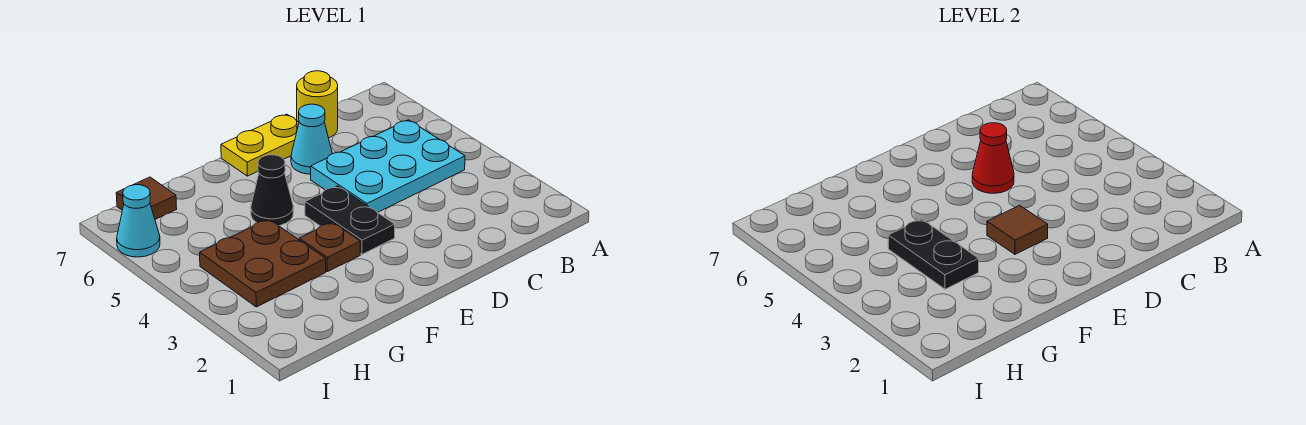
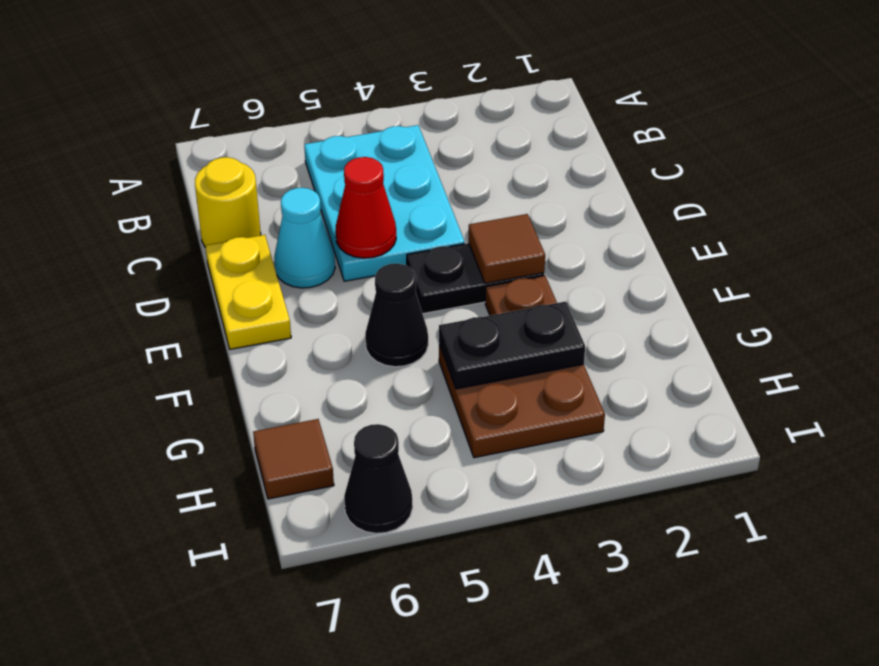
cyan cone I6 level 1 -> black cone I6 level 1

